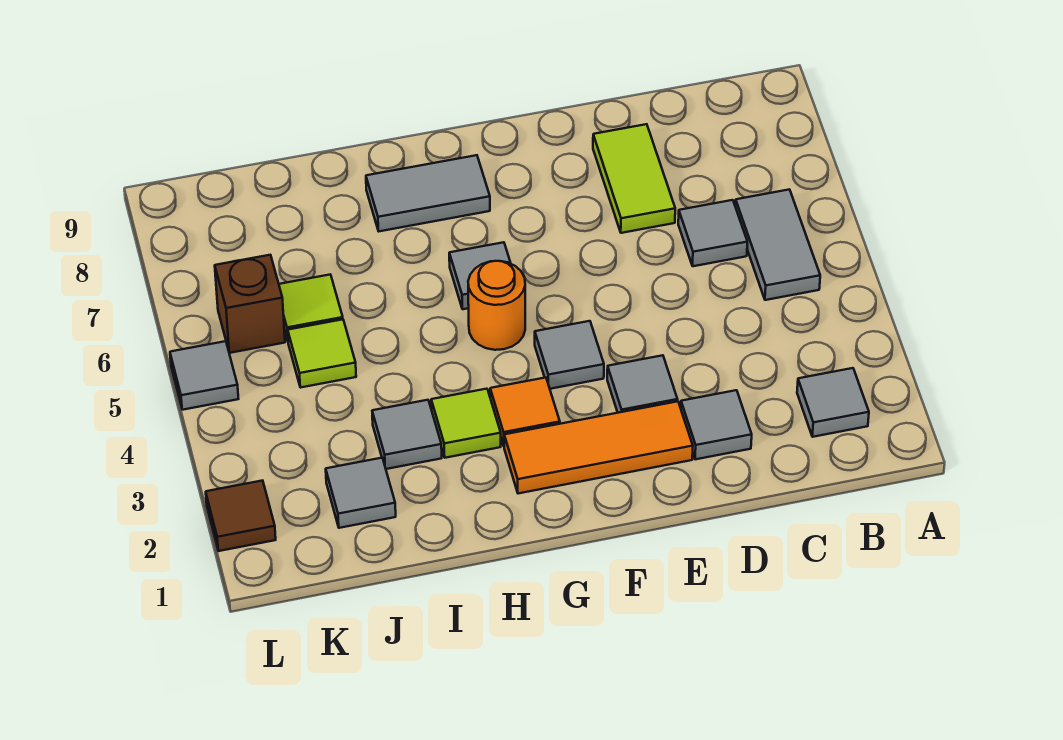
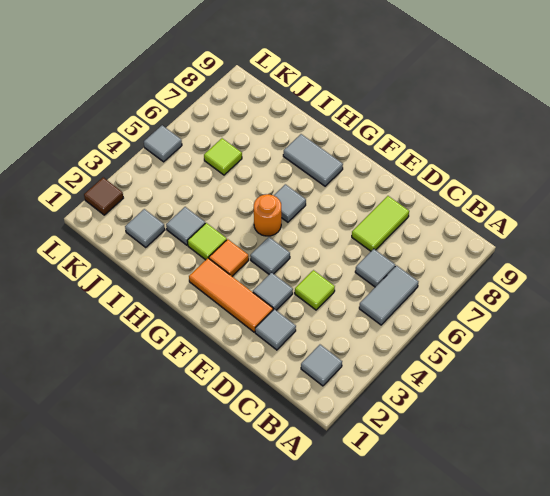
lime tile J5 level 1 -> lime tile D4 level 1
brown brick K6 level 1 -> none

